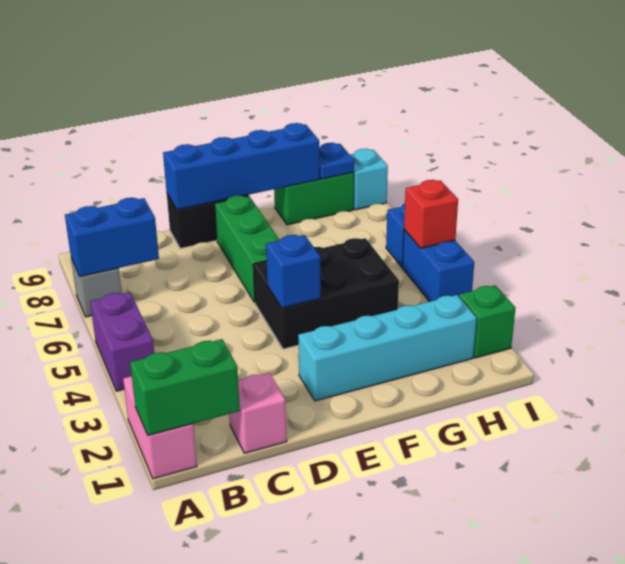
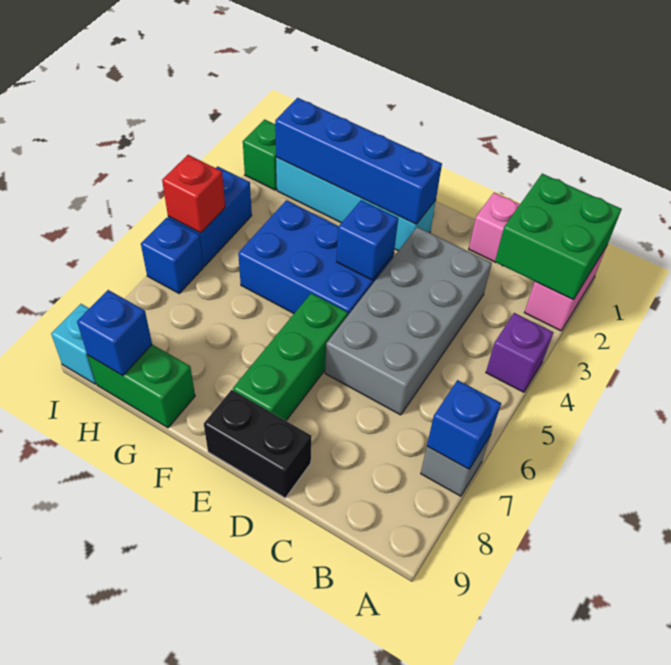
green brick A1:B1 level 2 -> green brick A1:B2 level 2
purple brick A4:A5 level 1 -> purple brick A4 level 1
blue brick A7:B7 level 2 -> blue brick A7 level 2
none -> grey brick C3:D6 level 1
blue brick D9:G9 level 2 -> blue brick E2:H2 level 2
black brick E4:G5 level 1 -> blue brick E4:G5 level 1
blue plate H9 level 2 -> blue brick H9 level 2

